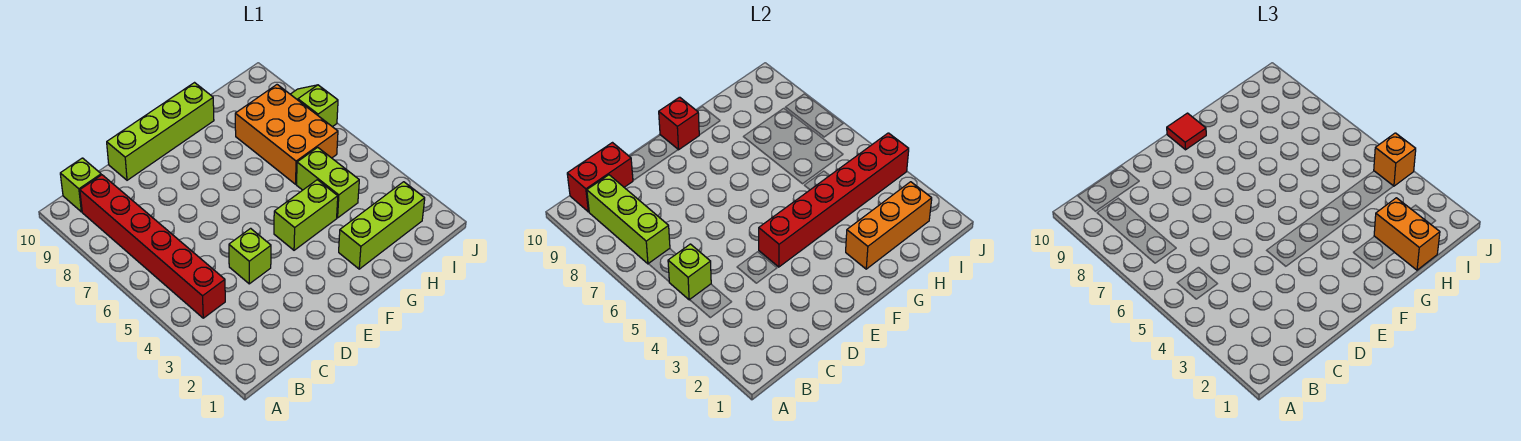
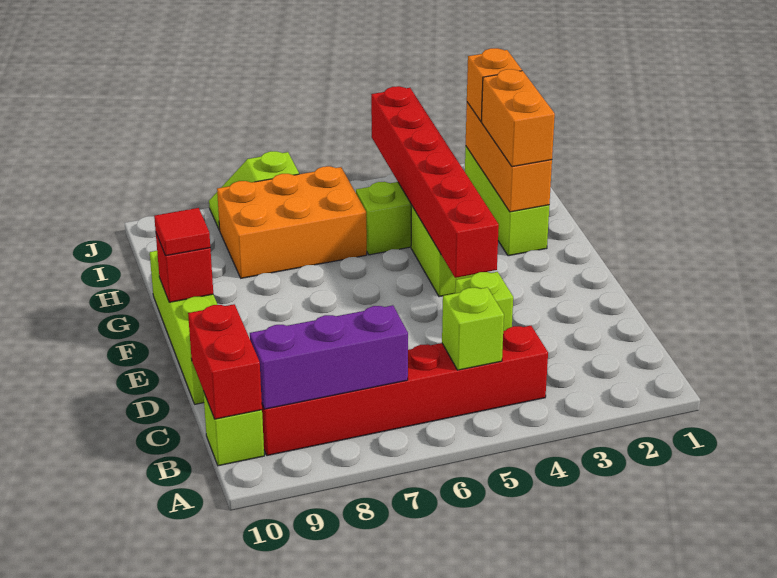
lime brick B7:B9 level 2 -> purple brick B7:B9 level 2
orange brick H1:H2 level 3 -> orange brick G2:H2 level 3
orange brick J4 level 3 -> orange brick I2 level 3

